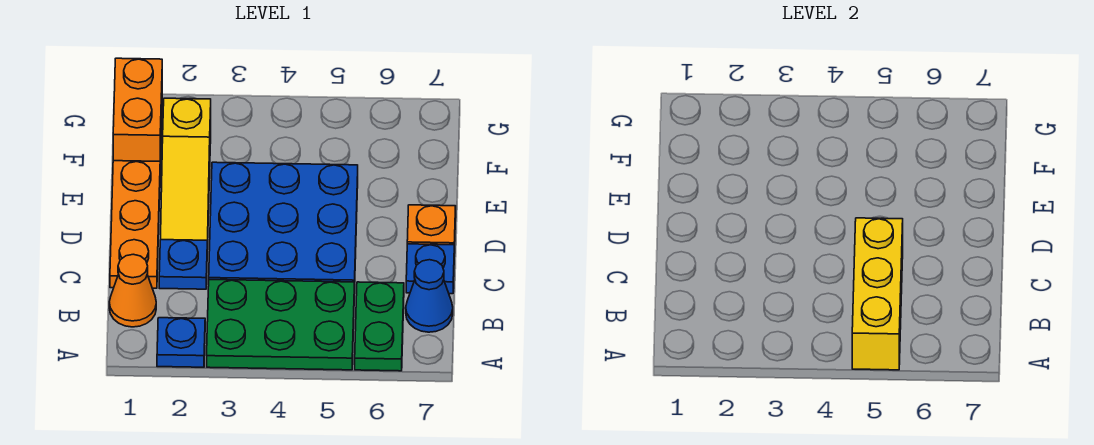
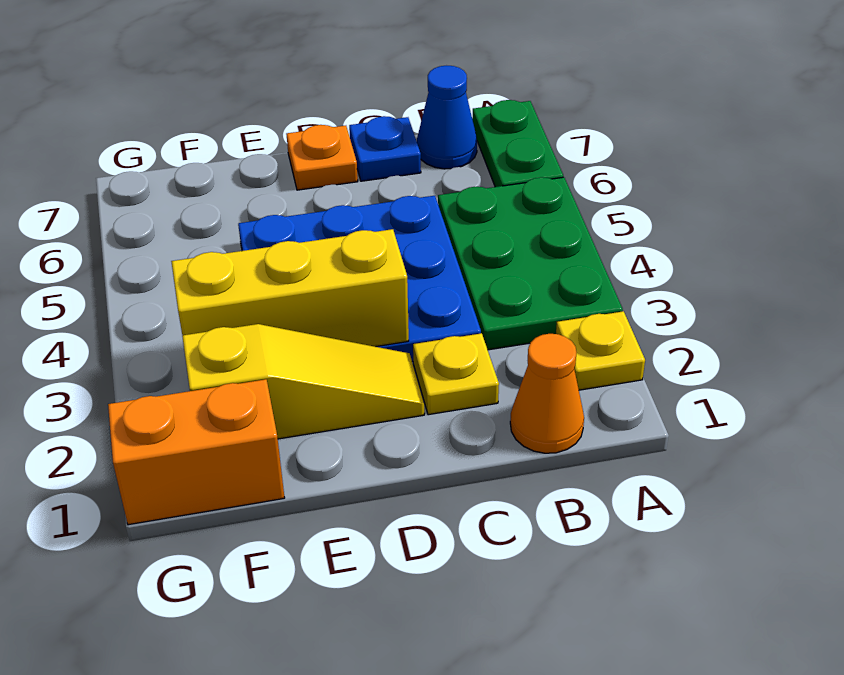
blue plate A2 level 1 -> yellow plate A2 level 1
yellow brick A5:C5 level 2 -> yellow brick D3:F3 level 2
green plate A6:B6 level 1 -> green plate A6:A7 level 1
orange plate C1:E1 level 1 -> none
blue plate C2 level 1 -> yellow plate C2 level 1

